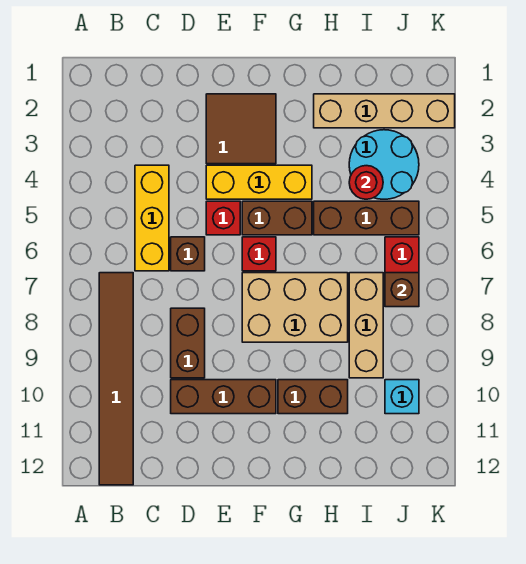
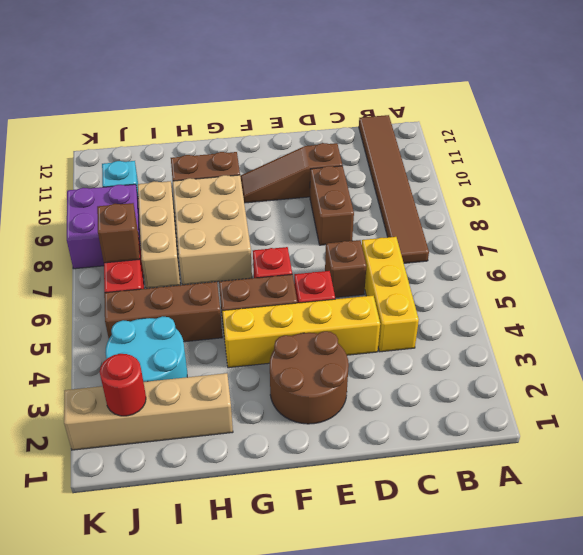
brown brick D10:F10 level 1 -> brown slope D10:F10 level 1 top D
brown tile E2:F3 level 1 -> brown round brick E2:F3 level 1
yellow brick E4:G4 level 1 -> yellow brick D4:G4 level 1
tan brick F7:H8 level 1 -> tan brick G7:H9 level 1
red round brick I4 level 2 -> red round brick J2 level 2
none -> purple brick J8:K9 level 1

